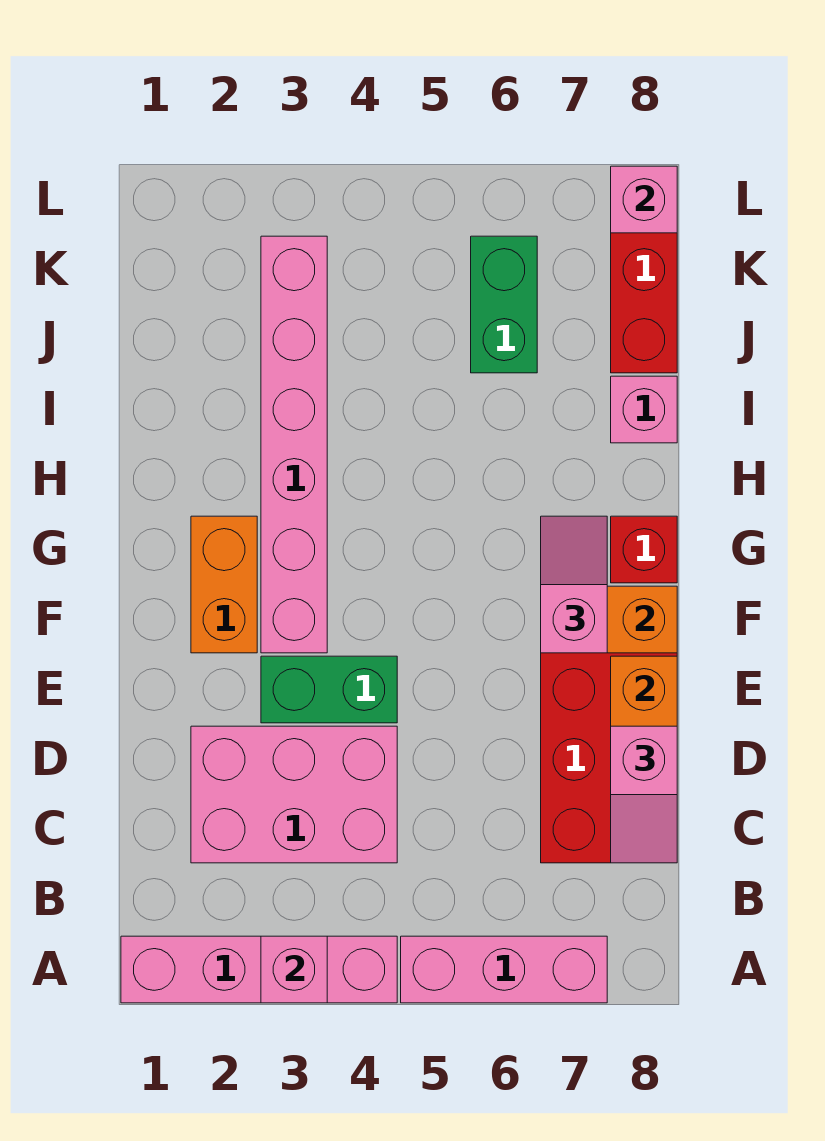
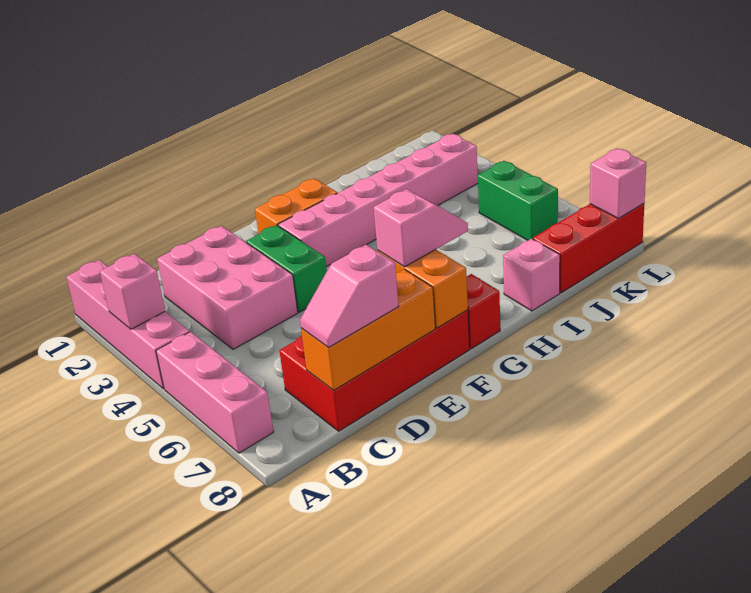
green brick J6:K6 level 1 -> green brick K5:K6 level 1

